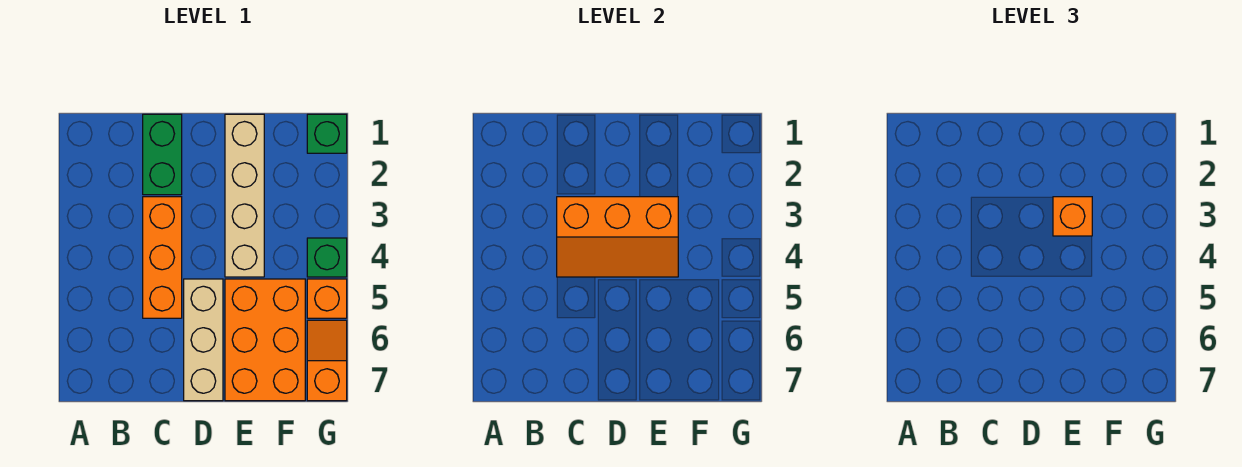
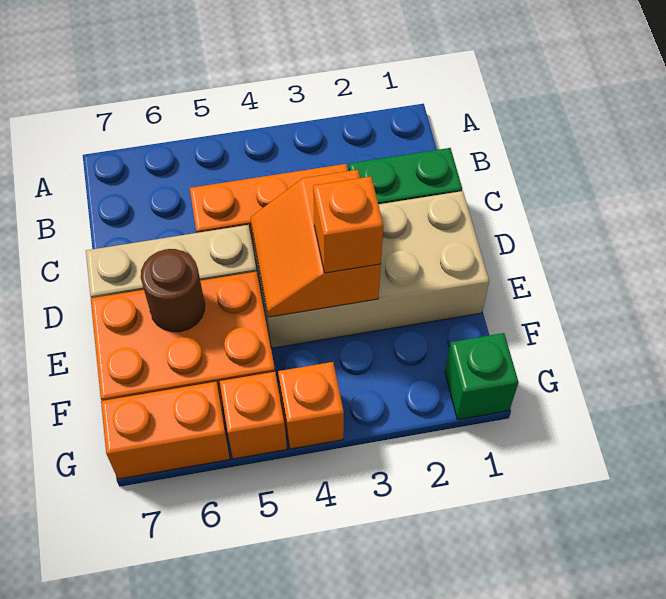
orange slope C3:E4 level 2 top 3 -> orange slope D3:E4 level 2 top 3
tan brick E1:E4 level 1 -> tan brick D1:E4 level 1
none -> brown round brick E6 level 2
green brick G4 level 1 -> orange brick G4 level 1
orange slope G6:G7 level 1 top 7 -> orange brick G6:G7 level 1

